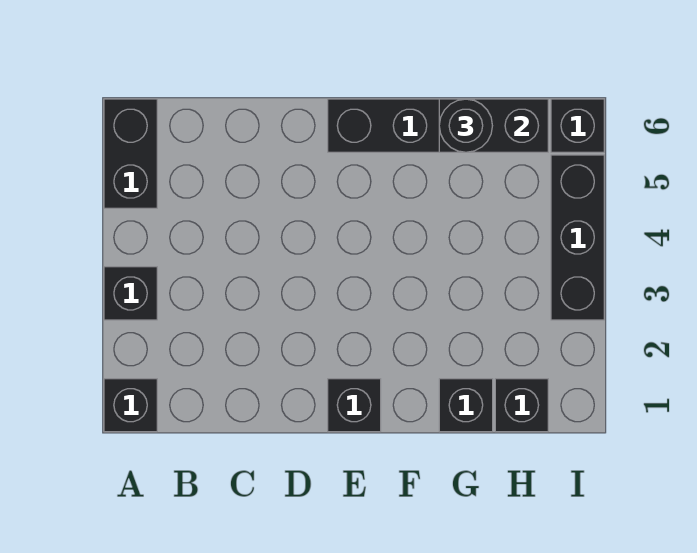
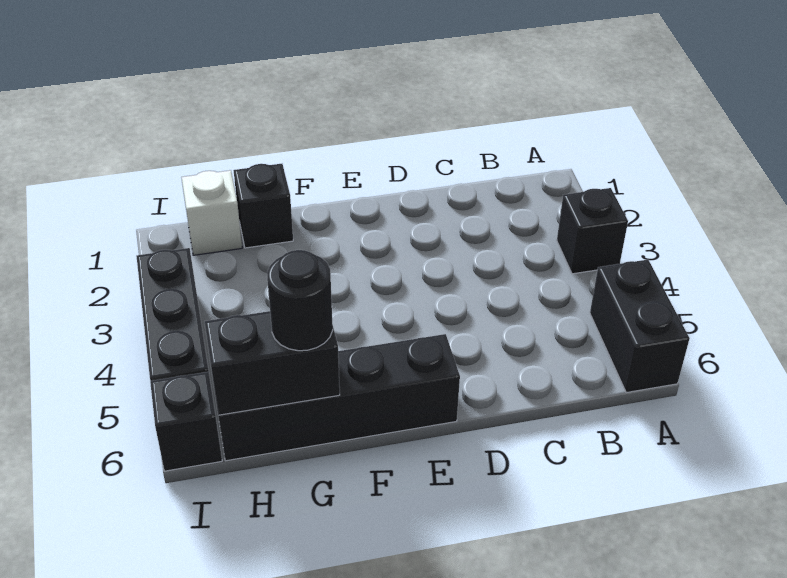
black brick A1 level 1 -> none
black brick E1 level 1 -> none
black brick H1 level 1 -> white brick H1 level 1

